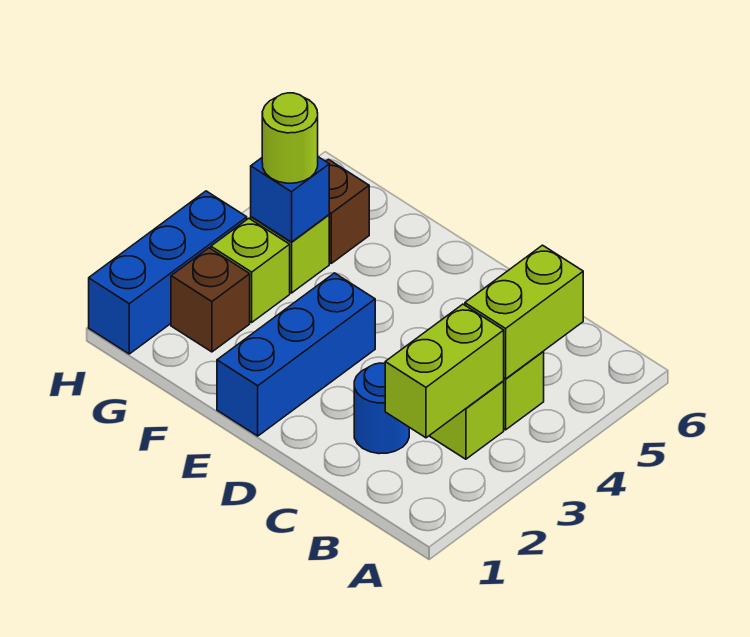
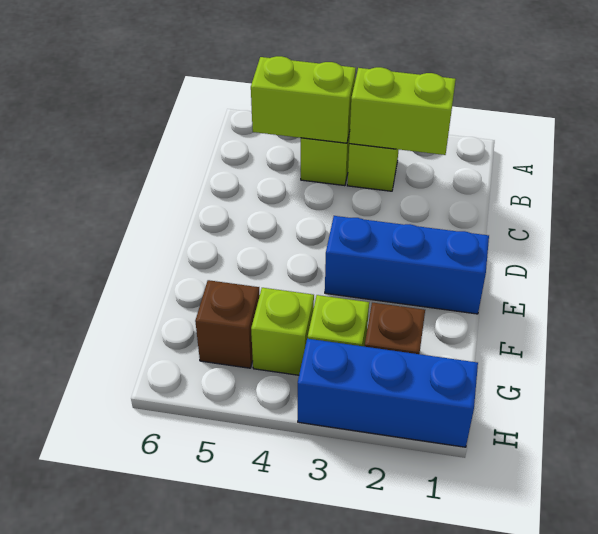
blue round brick C2 level 1 -> none
blue brick G4 level 2 -> none
lime round brick G4 level 3 -> none

